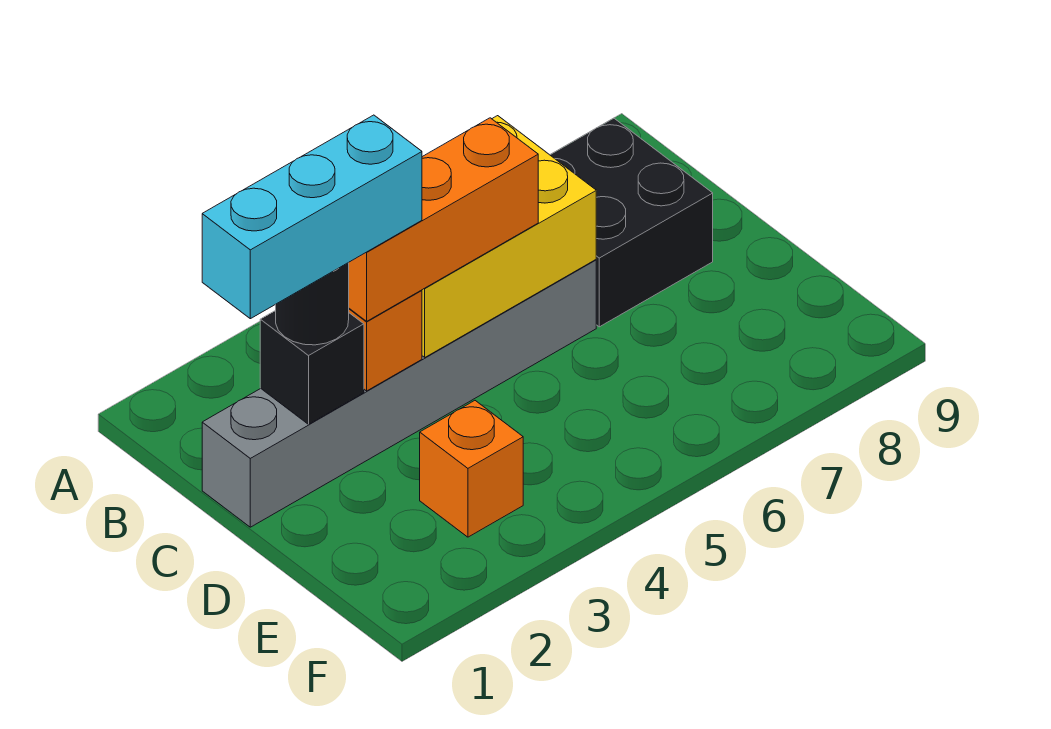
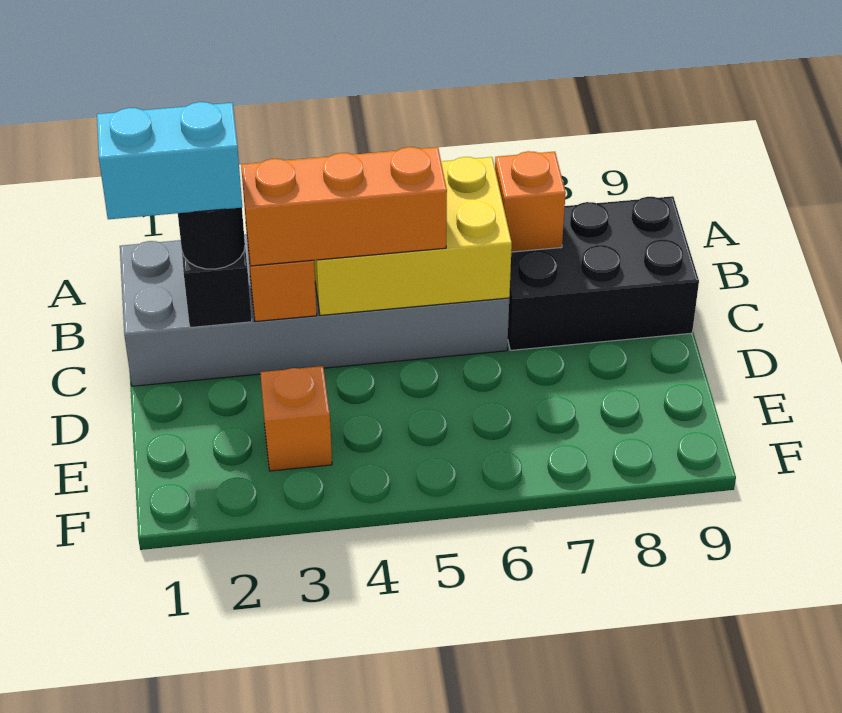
black brick B7:C8 level 1 -> black brick B7:C9 level 1
none -> orange brick B7 level 2
grey brick C1:C6 level 1 -> grey brick B1:C6 level 1
cyan brick C1:C3 level 4 -> cyan brick C1:C2 level 4

